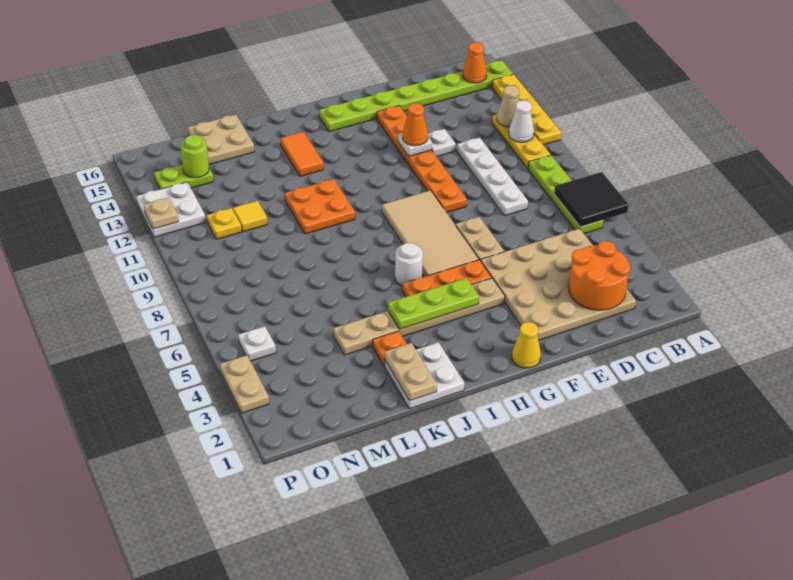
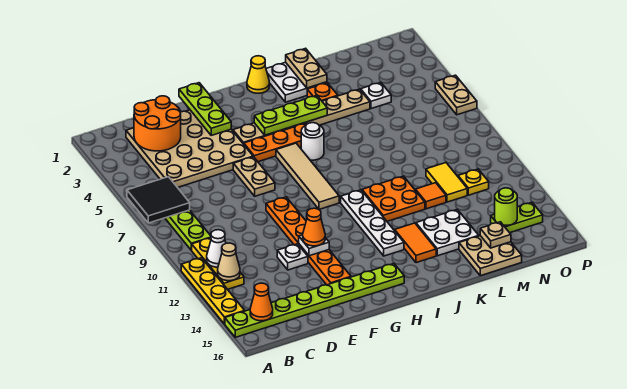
white plate D8:D11 level 1 -> white plate I10:I13 level 1
none -> lime plate F1:F3 level 2
yellow cone G1 level 1 -> yellow cone I1 level 1
tan tile G6:H9 level 1 -> tan tile H6:H9 level 1
none -> orange tile L11 level 1
yellow tile M11 level 1 -> yellow tile M10:M11 level 1
white plate O5 level 1 -> white plate M4 level 1
white plate O12:P13 level 1 -> white plate K13:L14 level 1
tan plate P3:P4 level 1 -> tan plate P5:P6 level 1
tan plate P12 level 2 -> tan plate M15 level 2

